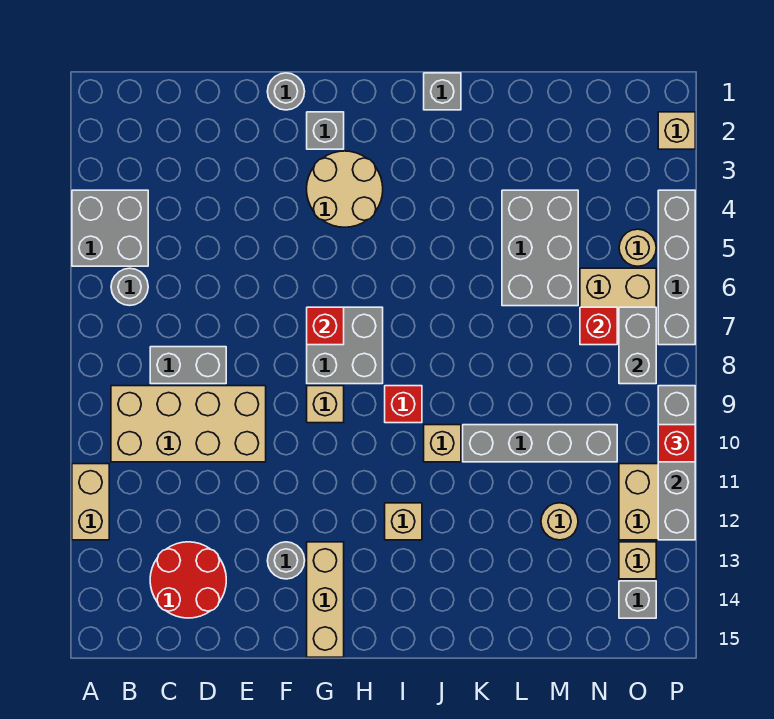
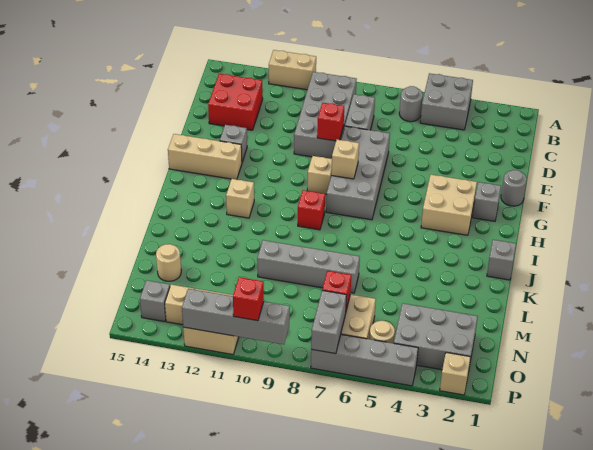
tan brick B9:E10 level 1 -> grey brick B9:E10 level 1
red round brick C13:D14 level 1 -> red brick C13:D14 level 1
grey round brick F13 level 1 -> grey brick F13 level 1
tan round brick G3:H4 level 1 -> tan brick G3:H4 level 1
grey brick G7:H8 level 1 -> grey brick E7:H8 level 1
red brick G7 level 2 -> red brick E9 level 2
tan brick J10 level 1 -> tan brick G8 level 2
grey brick K10:N10 level 1 -> grey brick L7:L10 level 1
grey brick L4:M6 level 1 -> grey brick N2:O4 level 1
tan round brick M12 level 1 -> tan round brick M14 level 1
grey brick O7:O8 level 2 -> grey brick O7:P7 level 2

